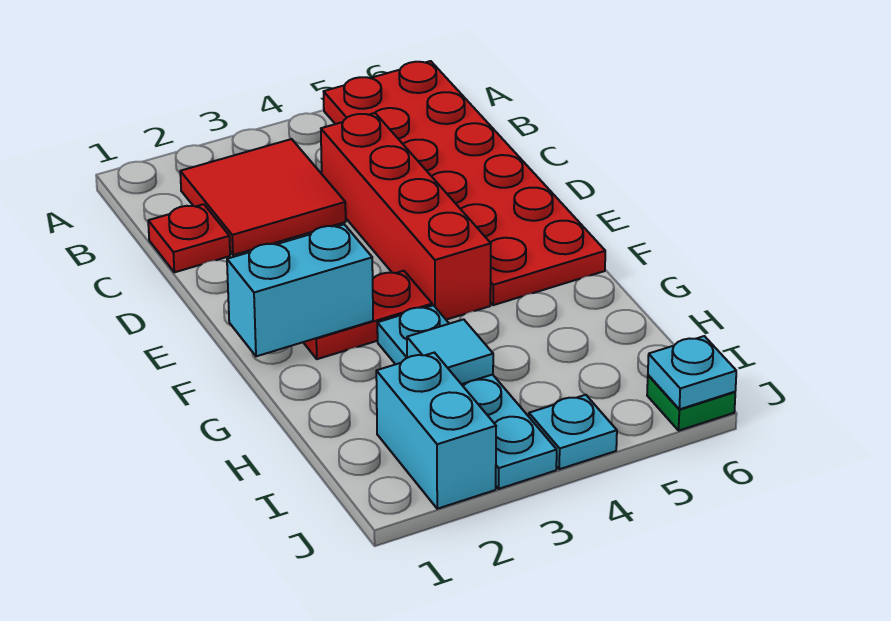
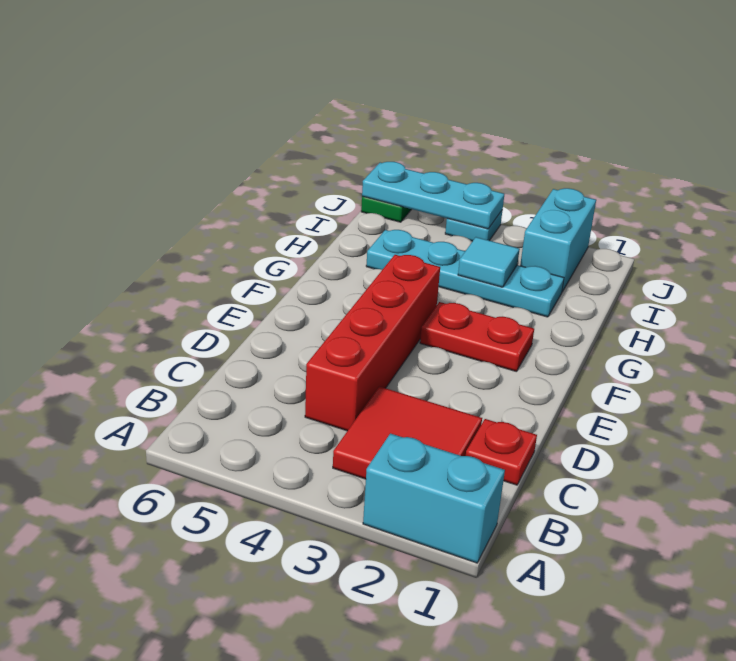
red plate A5:F6 level 1 -> none
cyan brick F1:F2 level 2 -> cyan brick A1:A2 level 1
cyan plate G3:J3 level 1 -> cyan plate H2:H5 level 1
cyan plate J6 level 2 -> cyan plate J4:J6 level 2

